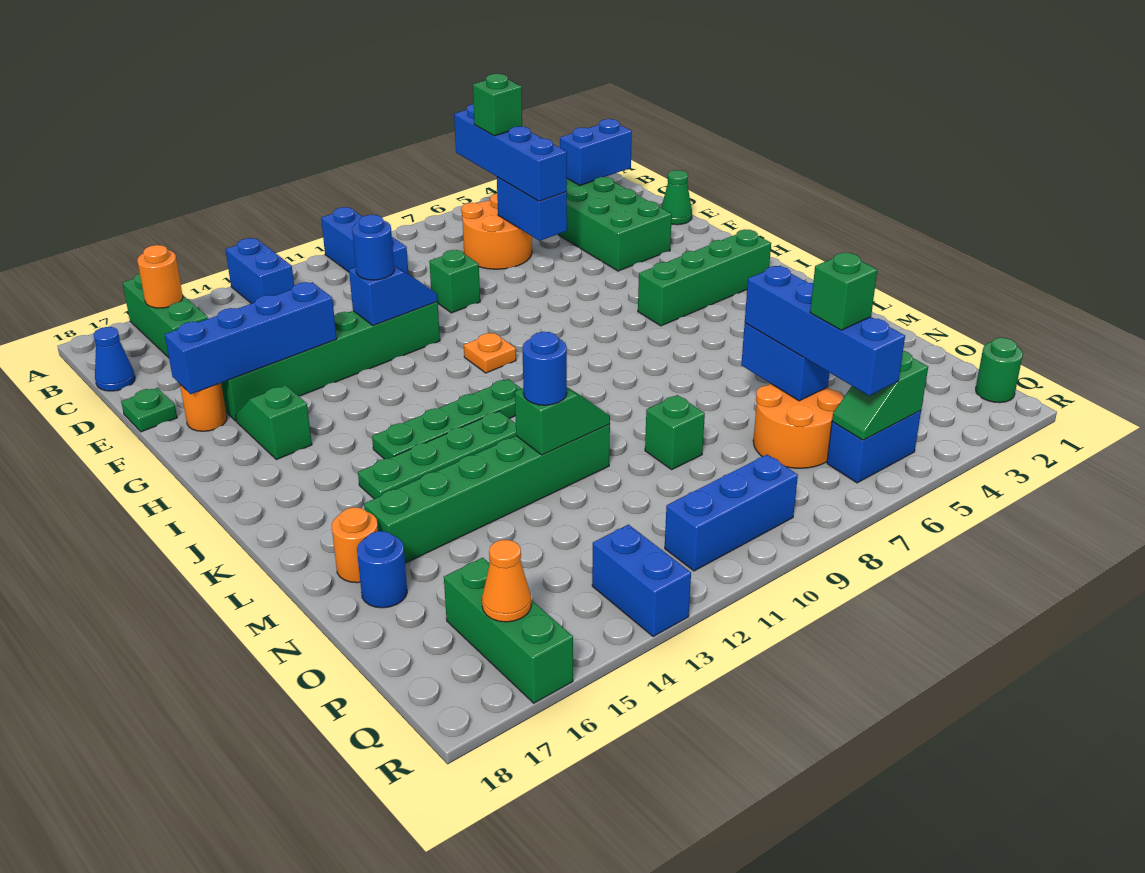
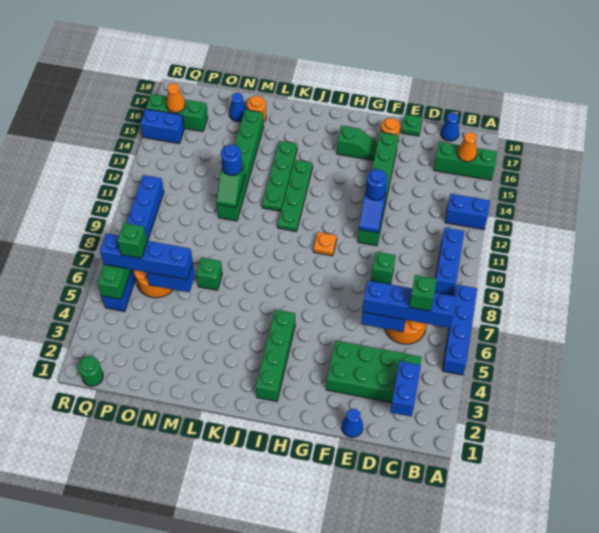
blue brick A10:C10 level 1 -> blue brick B9:B11 level 1
orange round brick B16 level 2 -> orange cone B16 level 2
green cone E1 level 1 -> blue cone E1 level 1
blue brick F14:F17 level 2 -> blue brick A5:A8 level 1
green brick N9 level 1 -> green brick M7 level 1
blue round brick N17 level 1 -> blue cone N17 level 1
blue brick Q13:R13 level 1 -> blue brick Q15:R15 level 1

